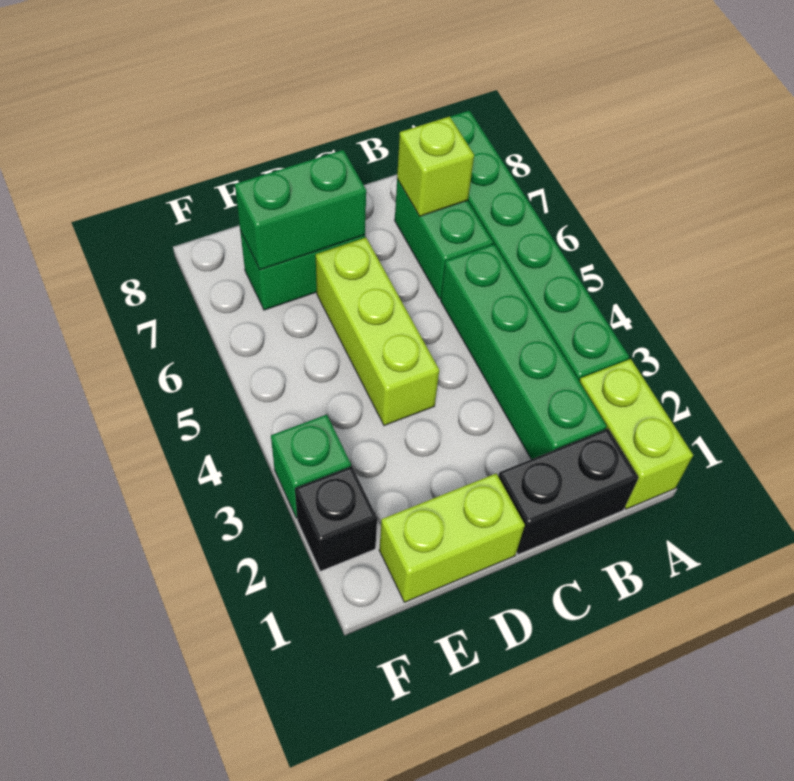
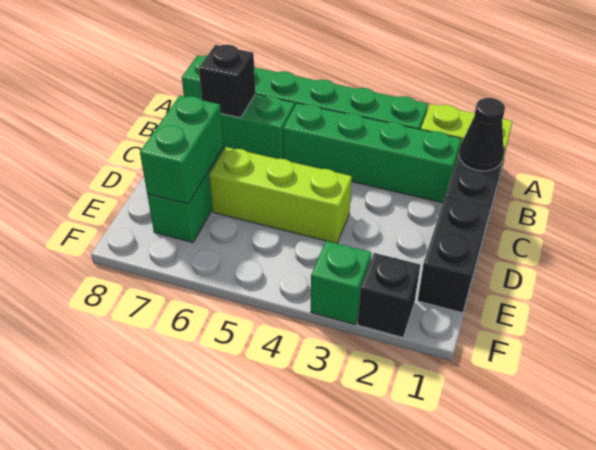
none -> black cone B1 level 2
lime brick B7 level 2 -> black brick B7 level 2
lime brick D1:E1 level 1 -> black brick D1:E1 level 1

